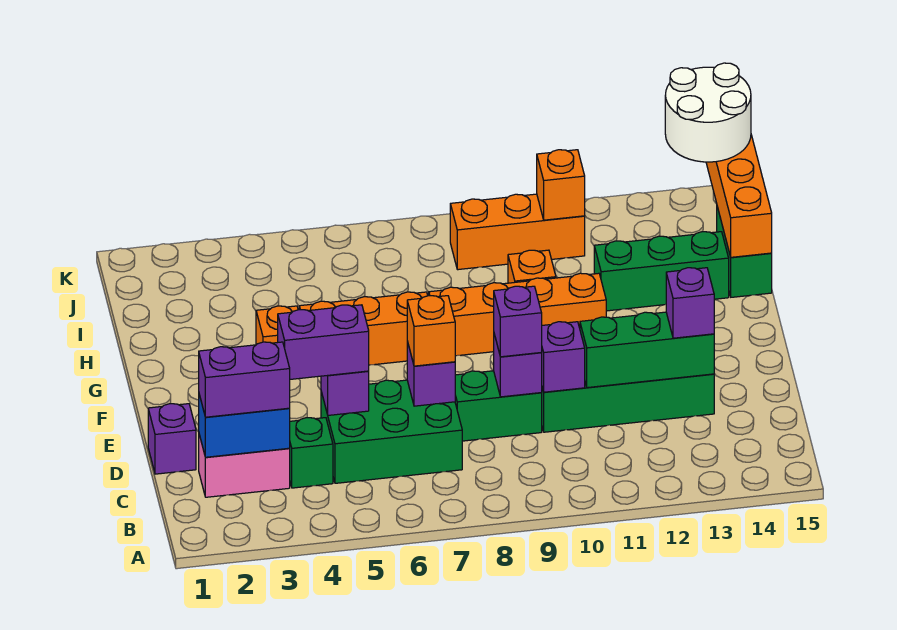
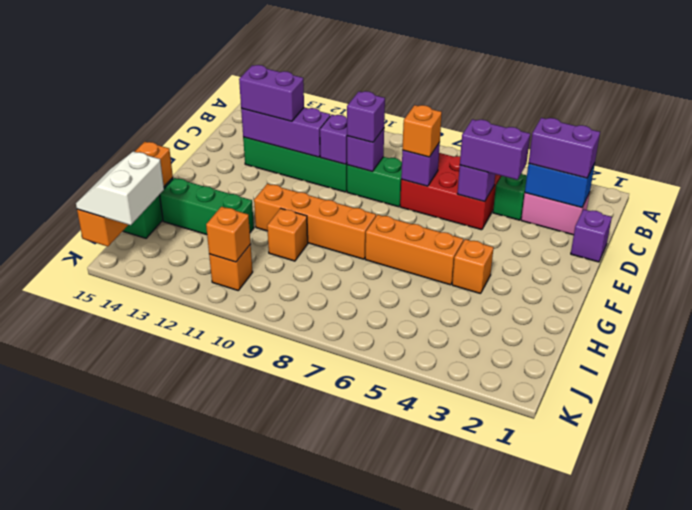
green brick C5:D7 level 1 -> red brick C5:D7 level 1
green brick D11:D13 level 2 -> purple brick D11:D13 level 2
purple brick D13 level 3 -> purple brick D12:D13 level 3
orange brick J9:J11 level 1 -> orange brick J11 level 1
white round brick J14:K15 level 3 -> white slope J14:K15 level 3 top 14

